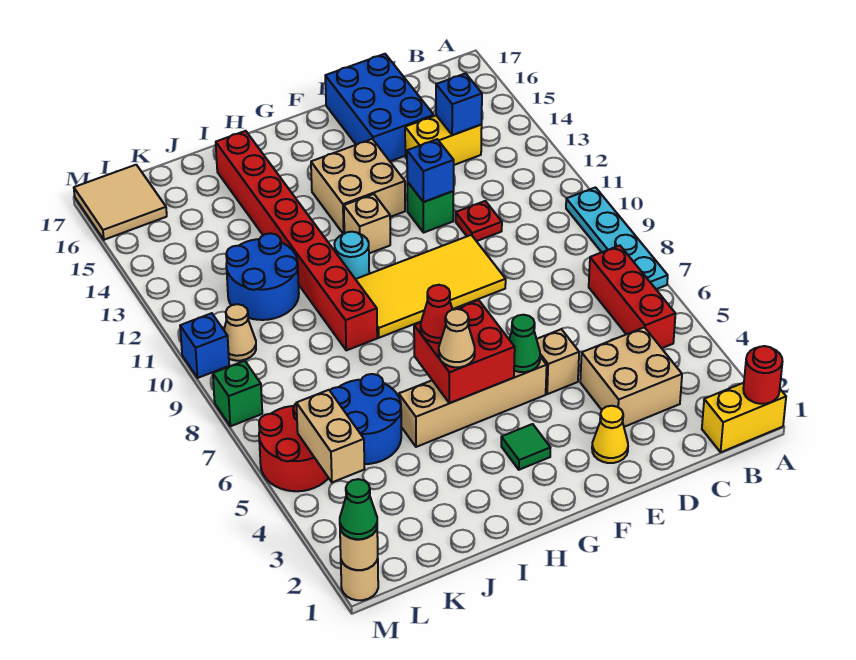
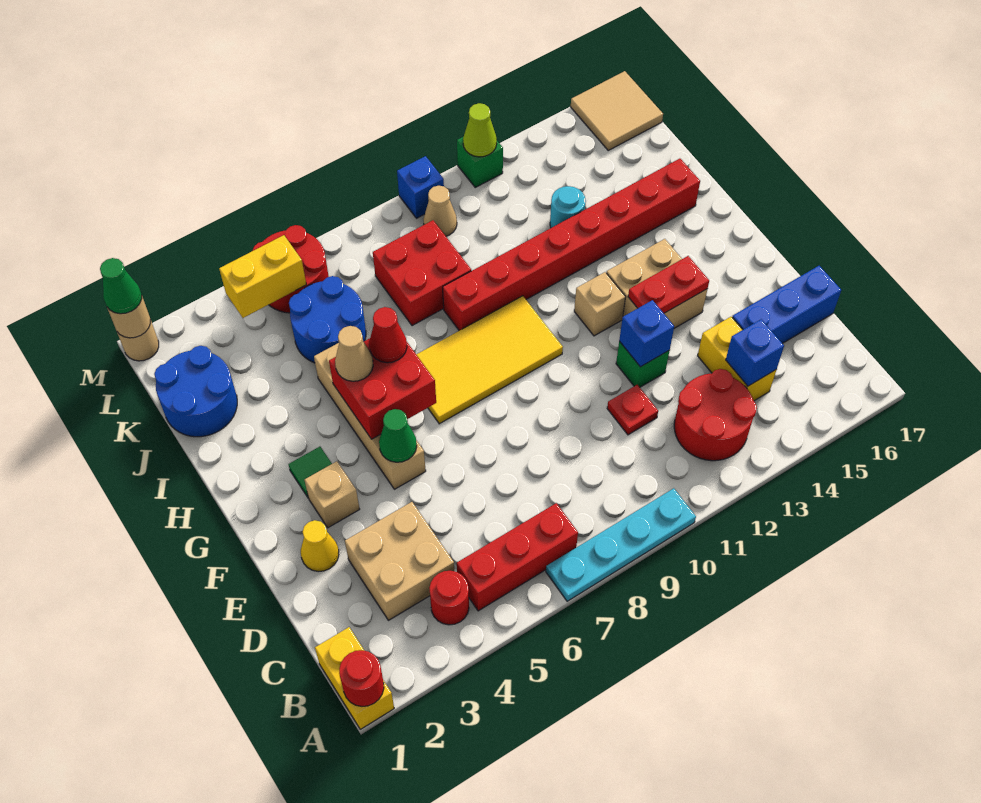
none -> red round brick B4 level 1
none -> red round brick B12:C13 level 1
blue brick D15:E17 level 1 -> blue brick D15:D17 level 1
tan brick E5 level 1 -> tan brick F3 level 1
yellow tile E9:H10 level 1 -> yellow tile G7:H10 level 1
none -> red plate F13:F14 level 2
cyan round brick H11 level 1 -> cyan round brick J13 level 1
none -> red brick J8:K9 level 1
blue round brick J11:K12 level 1 -> blue round brick J1:K2 level 1
tan brick L4:L5 level 2 -> yellow brick L4:L5 level 2
green brick M8 level 1 -> green brick M12 level 1
none -> lime cone M12 level 2

